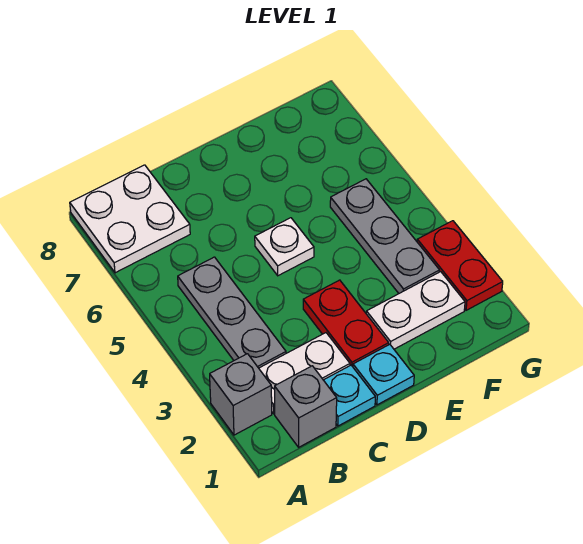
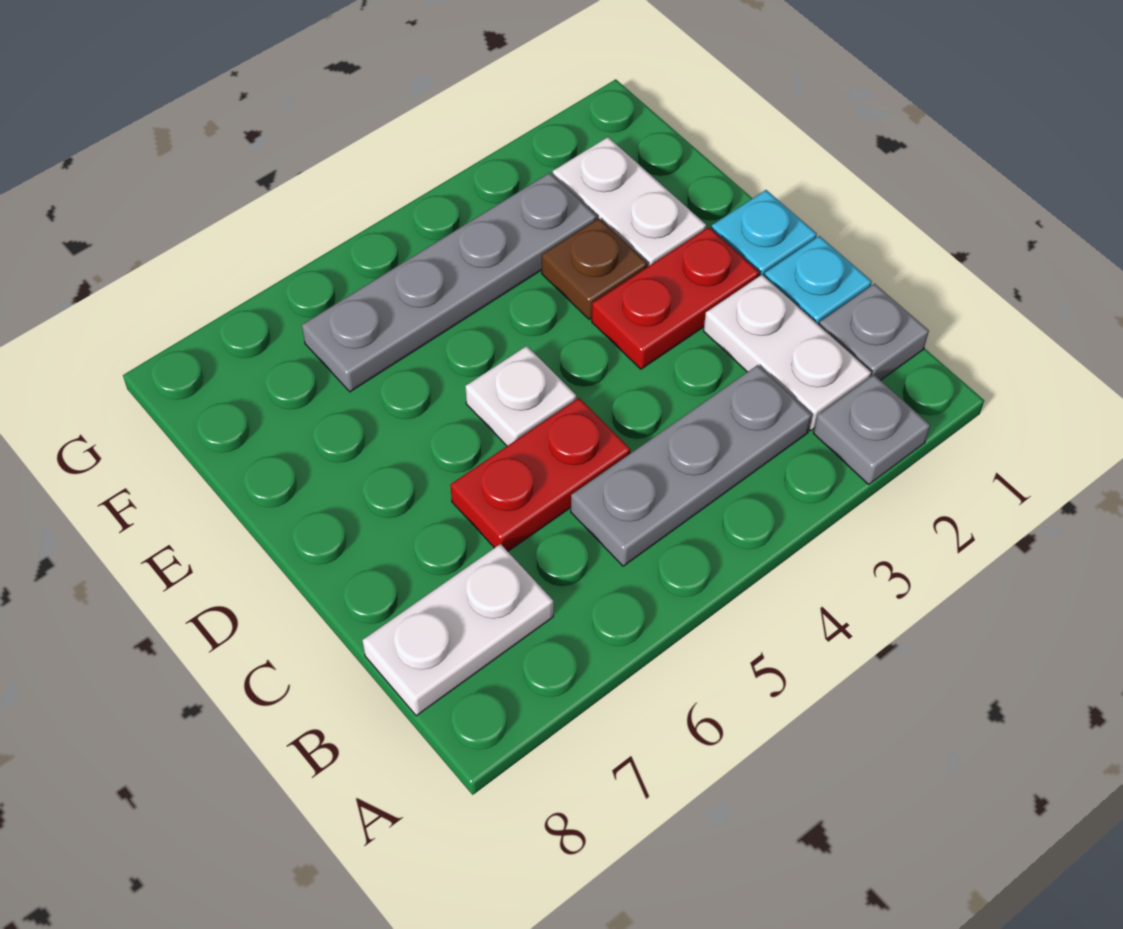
grey brick A2 level 1 -> grey plate A2 level 1
white plate A7:B8 level 1 -> white plate B7:B8 level 1
grey brick B1 level 1 -> grey plate B1 level 1
none -> brown plate E3 level 1
grey plate F3:F5 level 1 -> grey plate F3:F6 level 1
red plate G2:G3 level 1 -> red plate C5:C6 level 1

